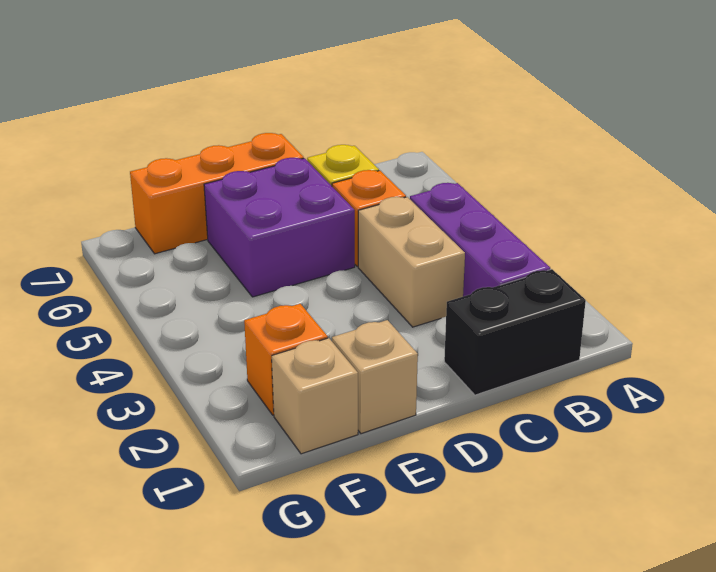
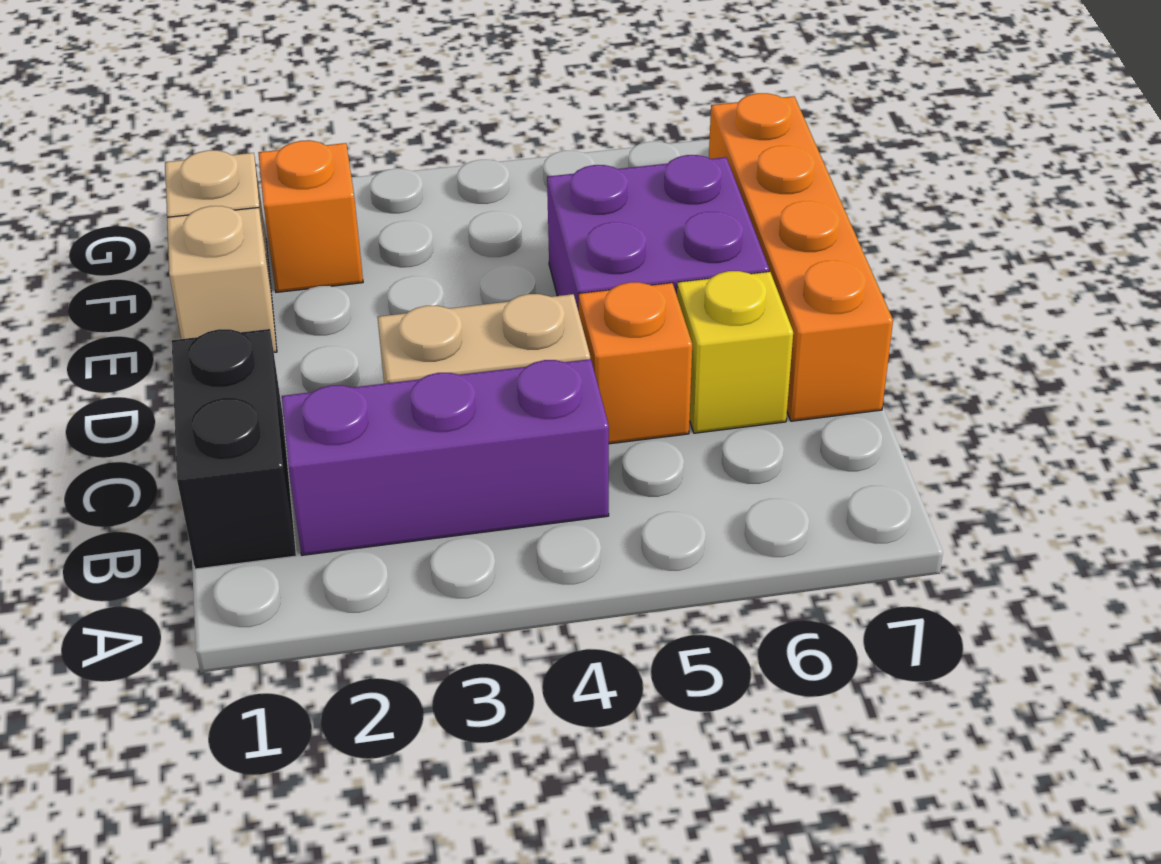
orange brick D7:F7 level 1 -> orange brick C7:F7 level 1

